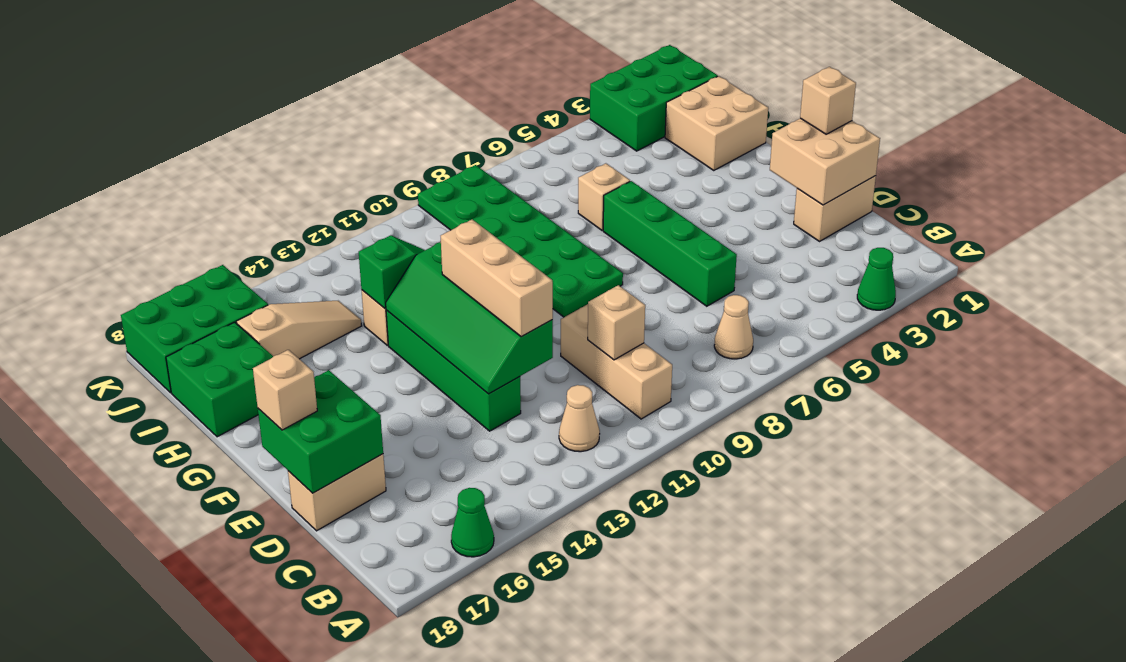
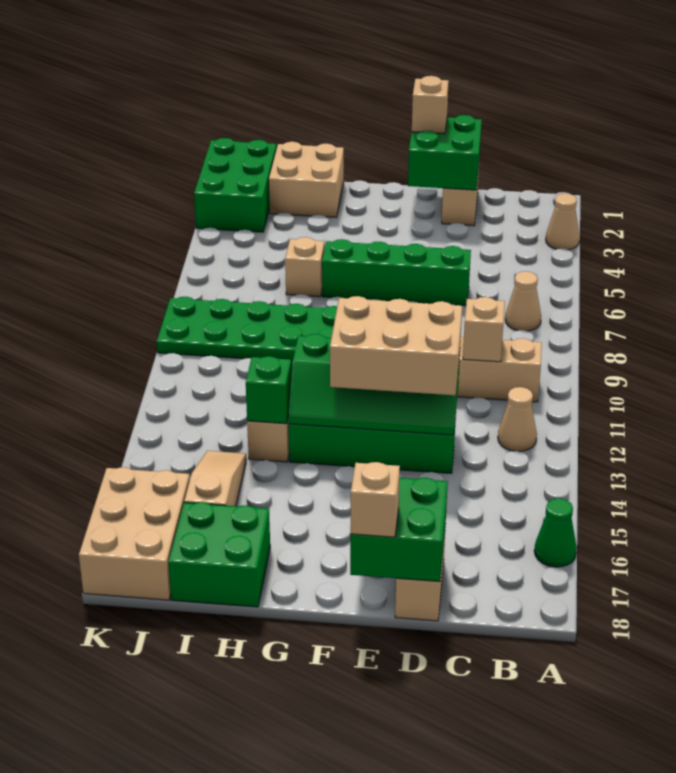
green cone A3 level 1 -> tan cone A3 level 1
tan brick D1:E2 level 2 -> green brick D1:E2 level 2
tan brick D12:F12 level 3 -> tan brick D12:F13 level 3
green brick J16:K18 level 1 -> tan brick J16:K18 level 1

